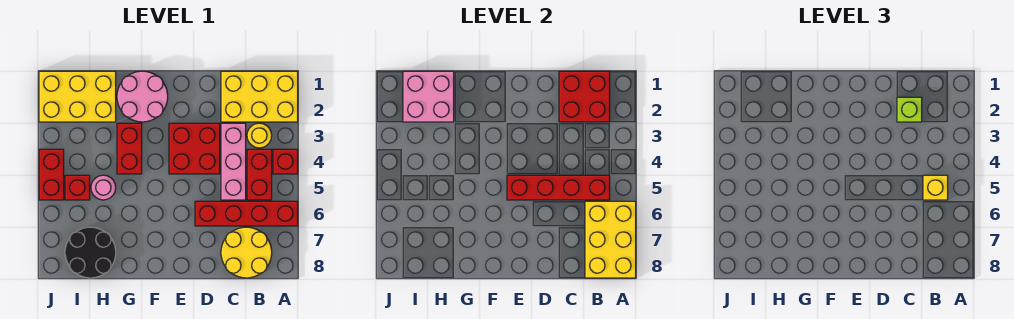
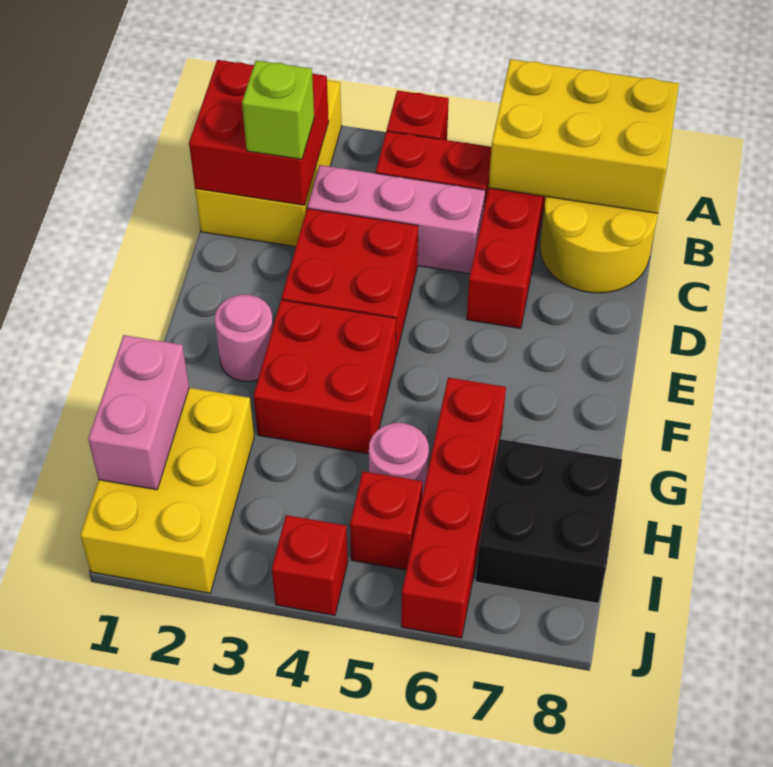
yellow round brick B3 level 1 -> none
red brick B5:E5 level 2 -> red brick G6:J6 level 1
yellow brick B5 level 3 -> none
pink round brick F1:G2 level 1 -> pink round brick F2 level 1
red brick G3:G4 level 1 -> red brick F3:G4 level 1
pink brick H1:I2 level 2 -> pink brick H1:I1 level 2
black round brick H7:I8 level 1 -> black brick H7:I8 level 1
red brick J4:J5 level 1 -> red brick J4 level 1

